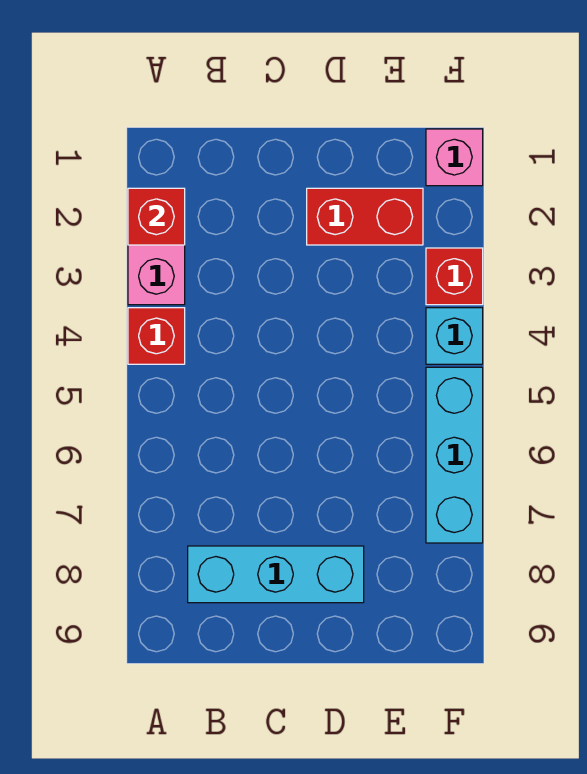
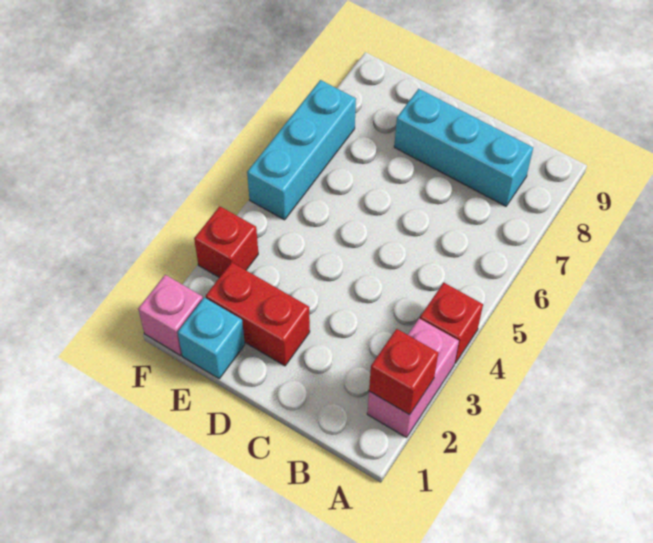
cyan brick F4 level 1 -> cyan brick E1 level 1

